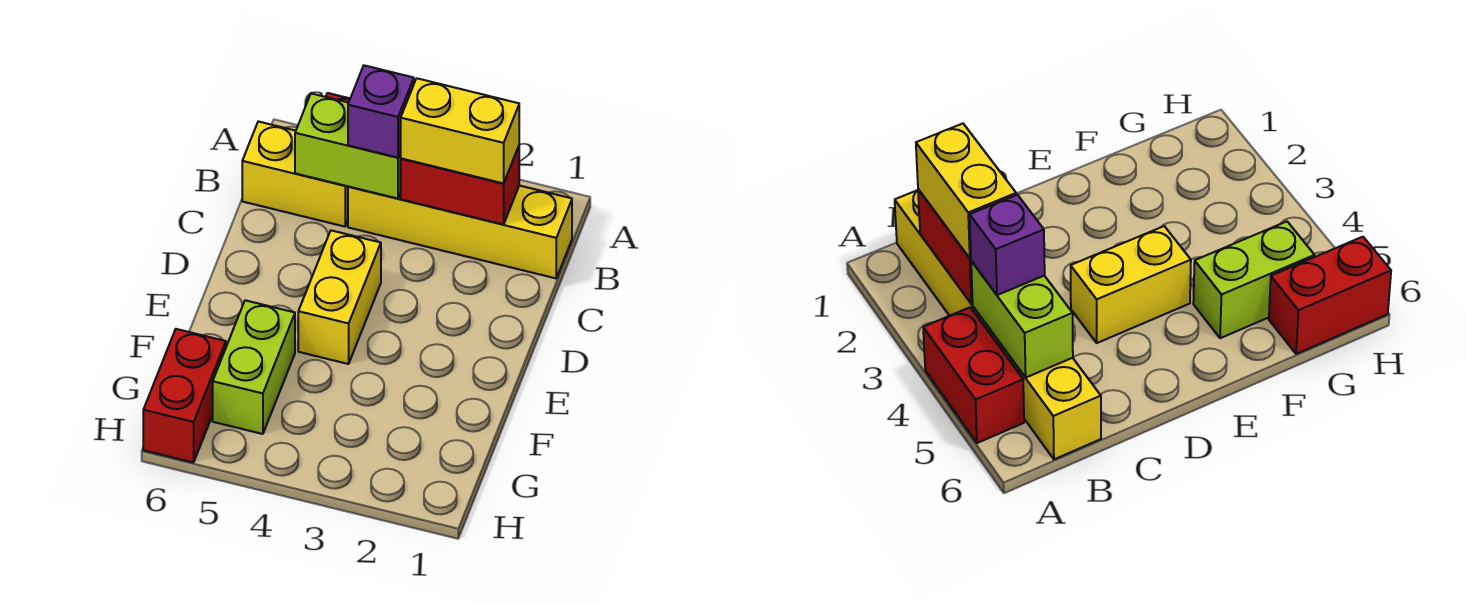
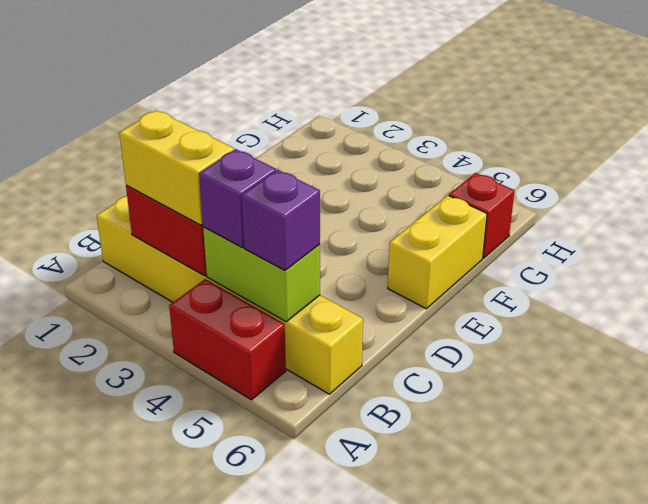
none -> purple brick B5 level 3
yellow brick D4:E4 level 1 -> yellow brick E6:F6 level 1
lime brick F5:G5 level 1 -> none
red brick G6:H6 level 1 -> red brick G6 level 1

